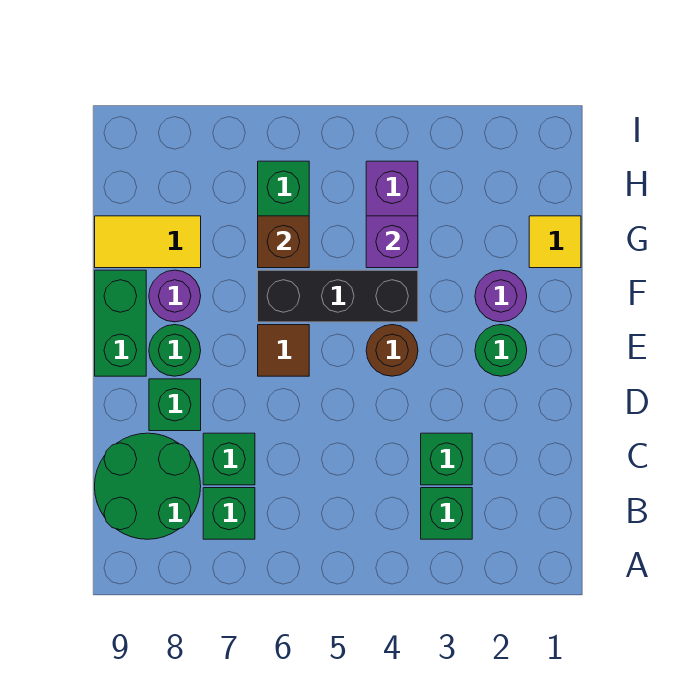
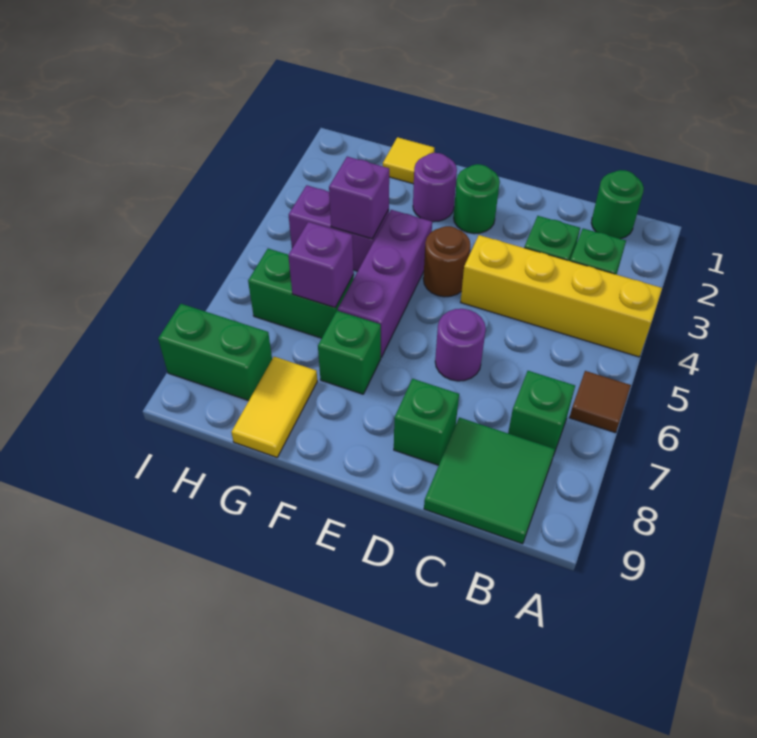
none -> yellow brick A4:D4 level 1
green round brick B8:C9 level 1 -> green tile B8:C9 level 1
green brick C7 level 1 -> green brick F7 level 1
brown tile E6 level 1 -> brown tile A6 level 1
green round brick E8 level 1 -> green round brick B1 level 1
green brick E9:F9 level 1 -> green brick H8:I8 level 1
black brick F4:F6 level 1 -> purple brick F4:F6 level 1
purple round brick F8 level 1 -> purple round brick D6 level 1
brown brick G6 level 2 -> purple brick G6 level 2

